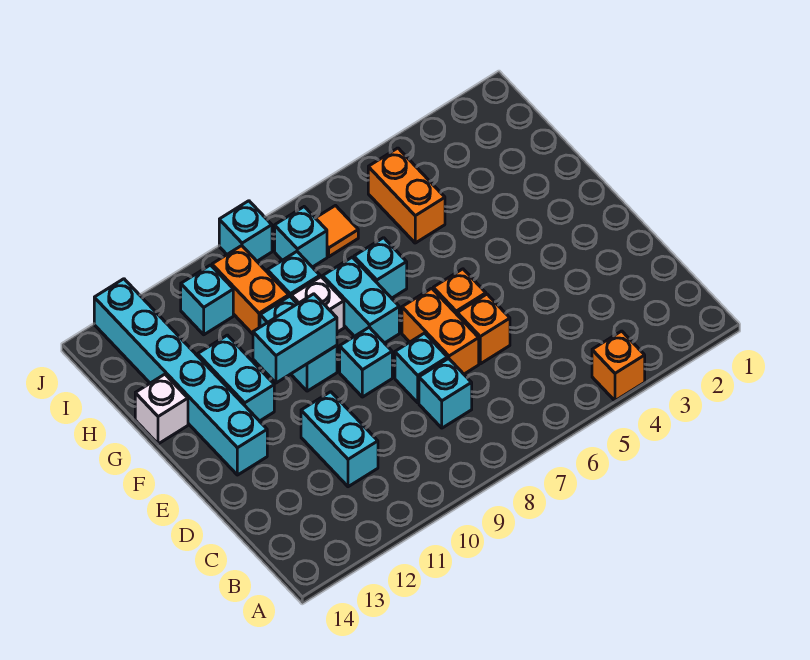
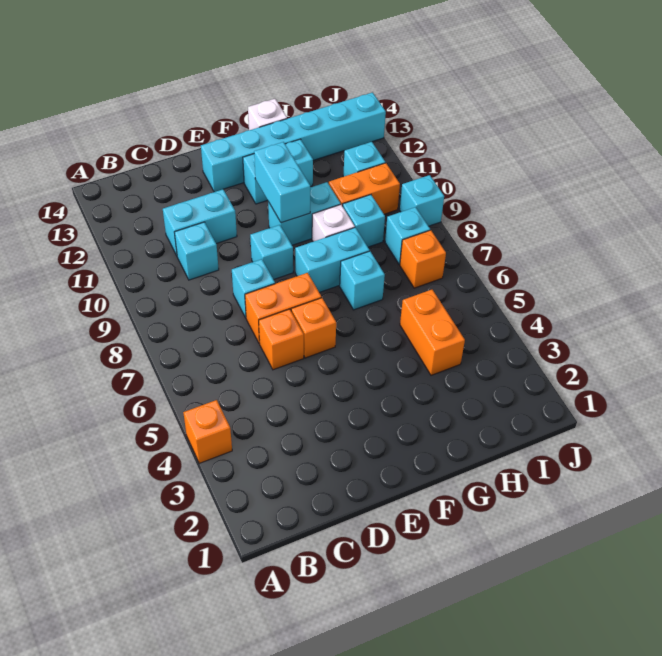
cyan brick C8 level 1 -> cyan brick C10 level 1
orange brick H5:I5 level 1 -> orange brick H4:H5 level 1
orange tile I7 level 1 -> orange brick I7 level 1

